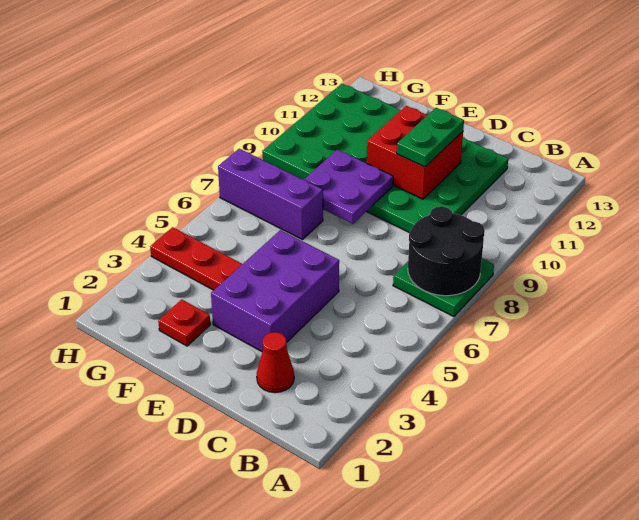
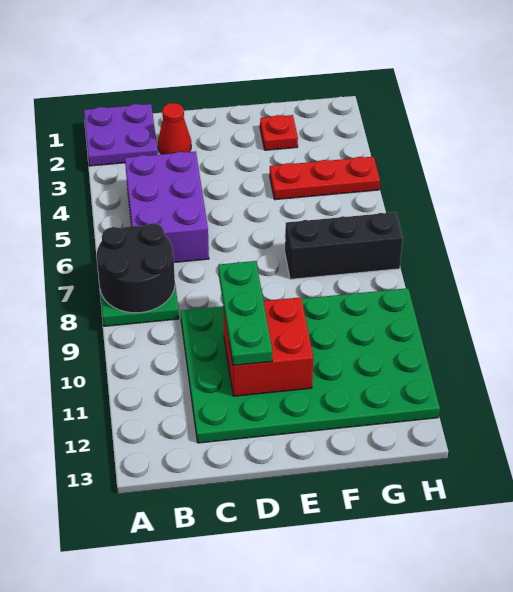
purple brick D3:E5 level 1 -> purple brick B4:C6 level 1
green plate D10:D11 level 3 -> green plate D9:D11 level 3
purple plate E8:F9 level 2 -> purple plate A1:B2 level 1
purple brick F7:H7 level 1 -> black brick F7:H7 level 1

